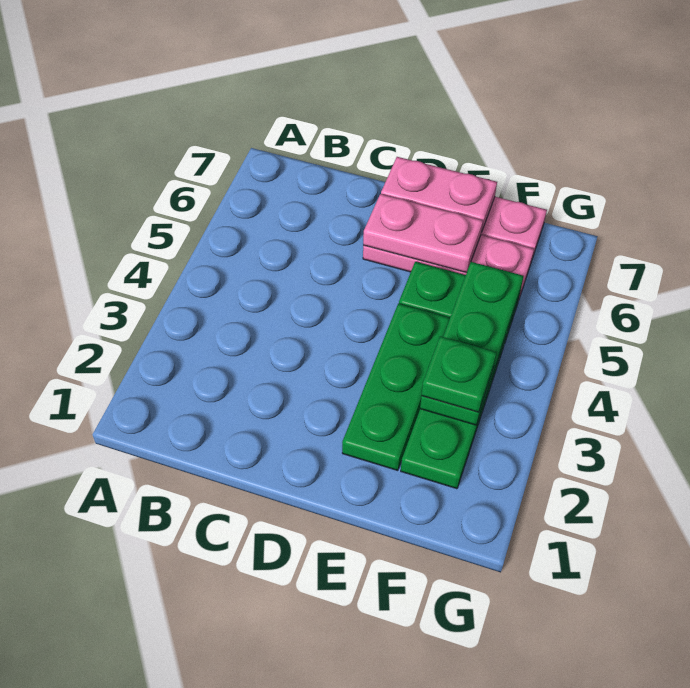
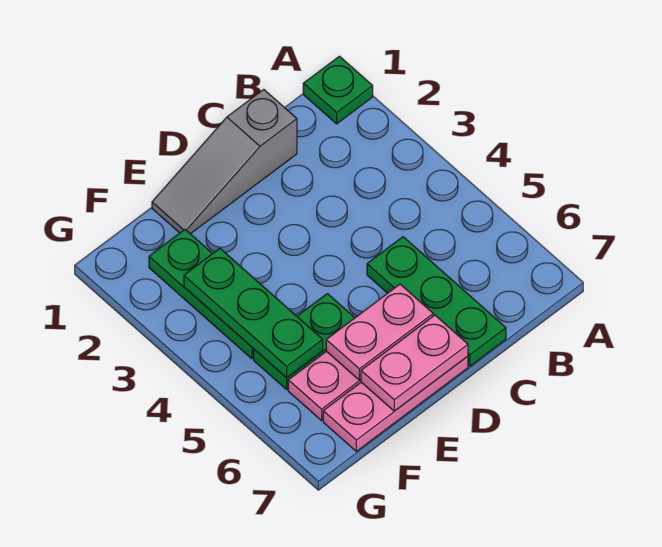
none -> grey slope C1:E1 level 1 top C
green plate E2:E4 level 1 -> green plate C5:C7 level 1
green plate F3 level 3 -> green plate A1 level 1

